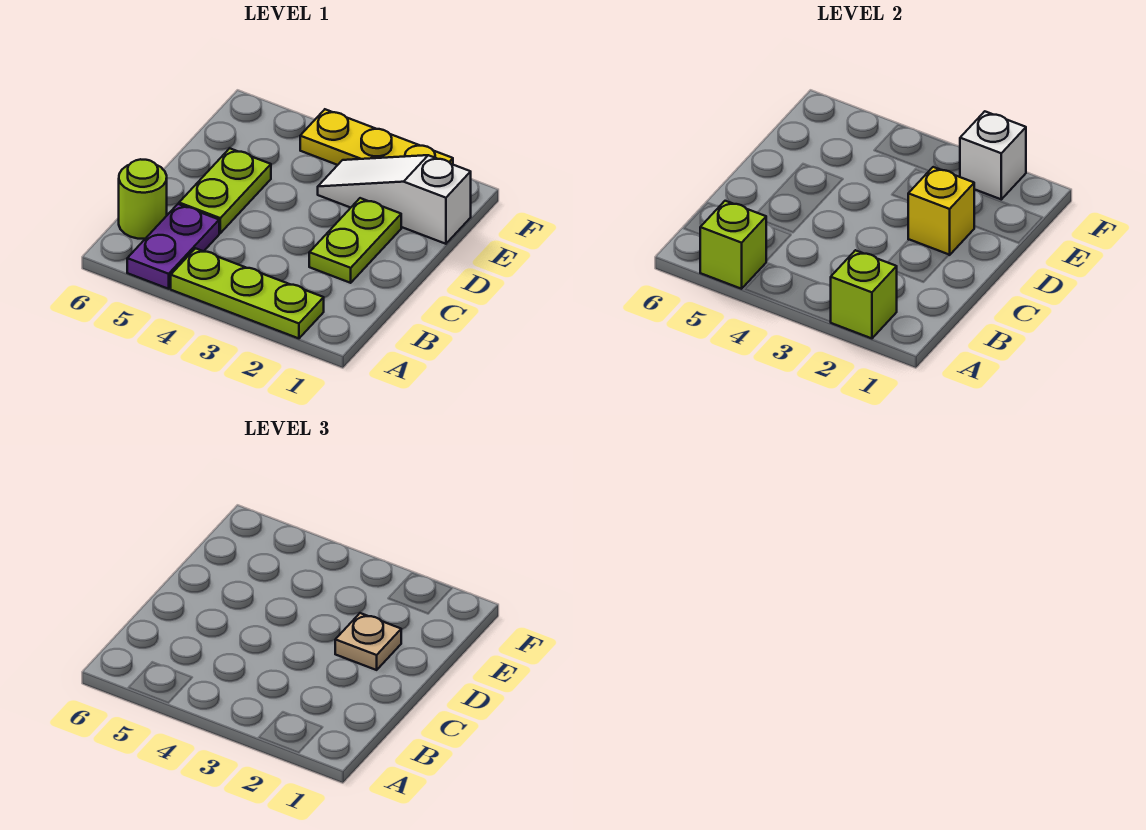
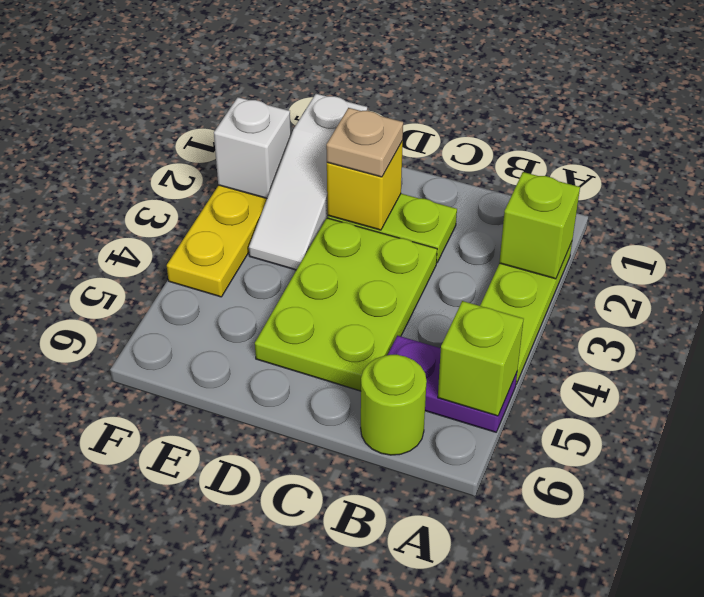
lime plate C5:D5 level 1 -> lime plate C3:D5 level 1

